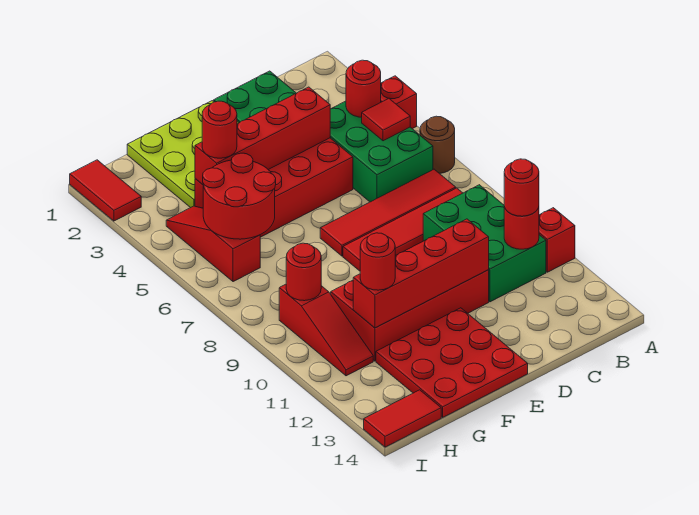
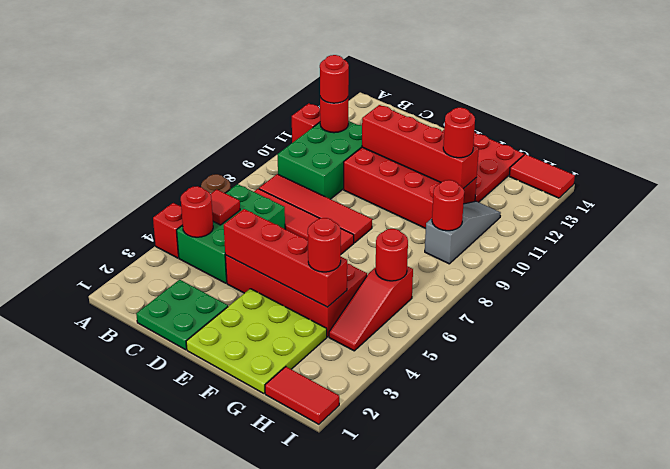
red round brick G5:H6 level 2 -> red round brick H6 level 2
red slope H9:H11 level 1 top 9 -> grey slope H9:H11 level 1 top 9
red tile I1:I2 level 1 -> red tile H1:I1 level 1

